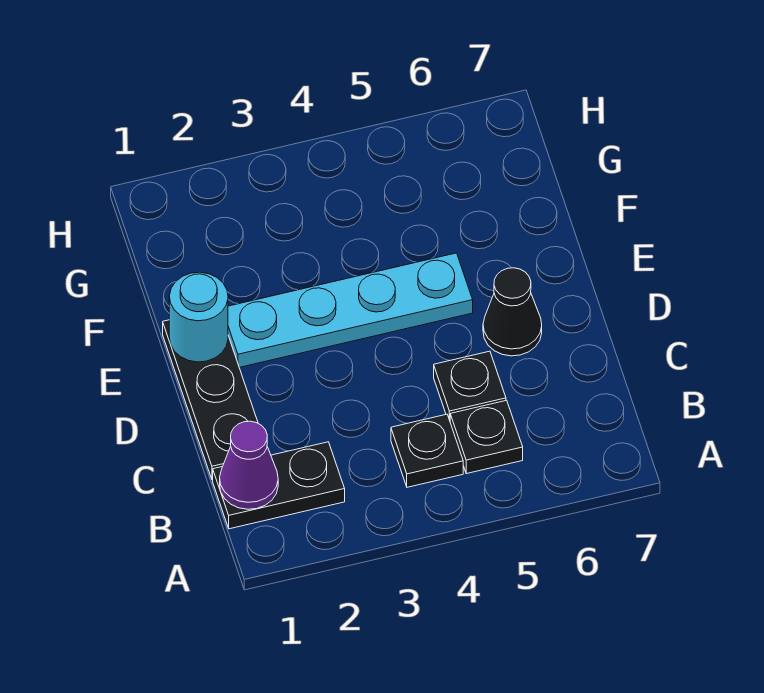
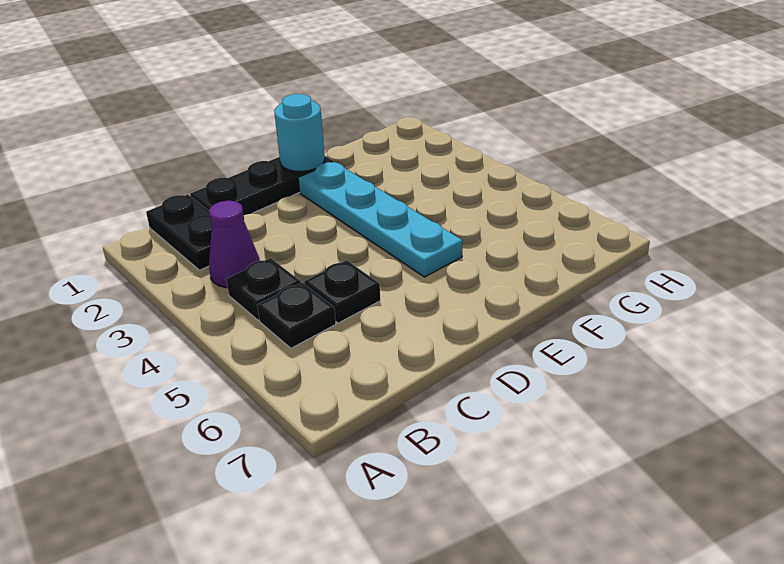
purple cone B1 level 2 -> purple cone B3 level 1
black cone D6 level 1 -> none

